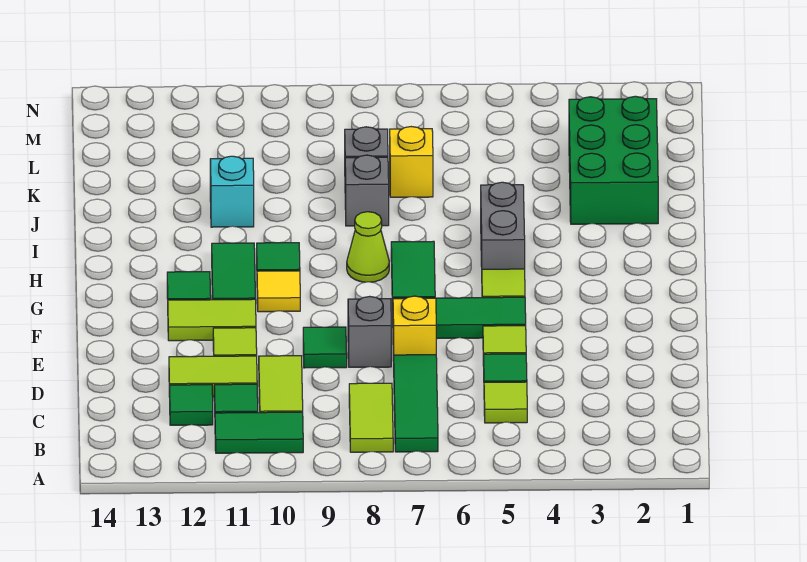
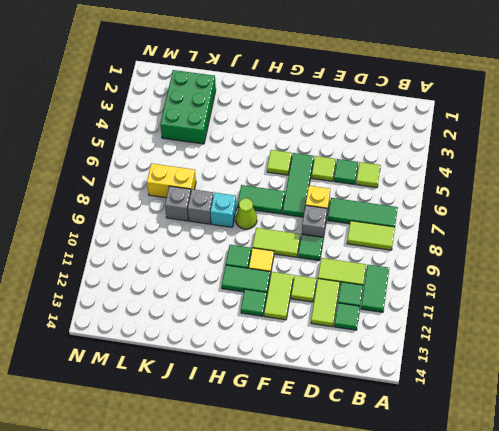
none -> lime tile F9:G9 level 1
grey brick H5:I5 level 1 -> none
green brick J2:L3 level 1 -> green brick K2:L4 level 1
cyan brick J11 level 1 -> cyan brick I8 level 1
yellow brick K7 level 1 -> yellow brick K7:L7 level 1

